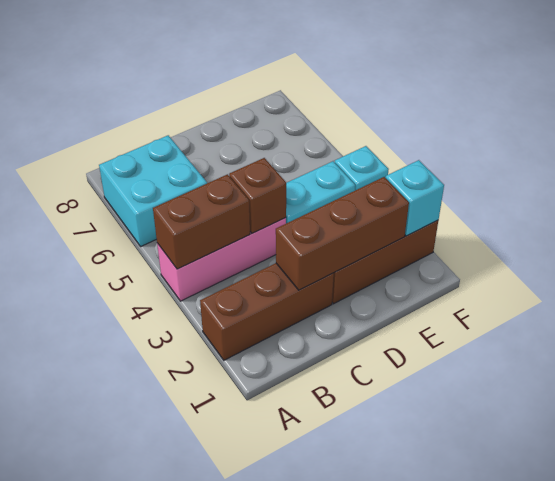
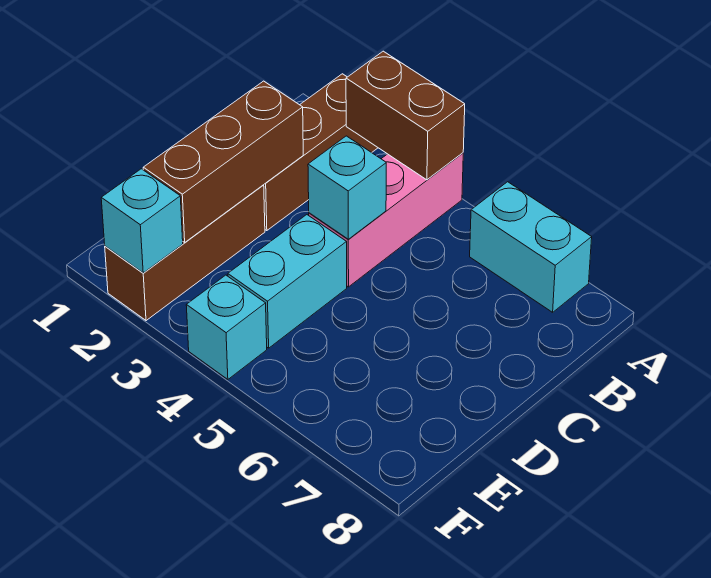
brown brick A4:B4 level 2 -> brown brick A3:A4 level 2
cyan brick A6:B7 level 1 -> cyan brick A6:A7 level 1
brown brick C4 level 2 -> cyan brick C4 level 2

